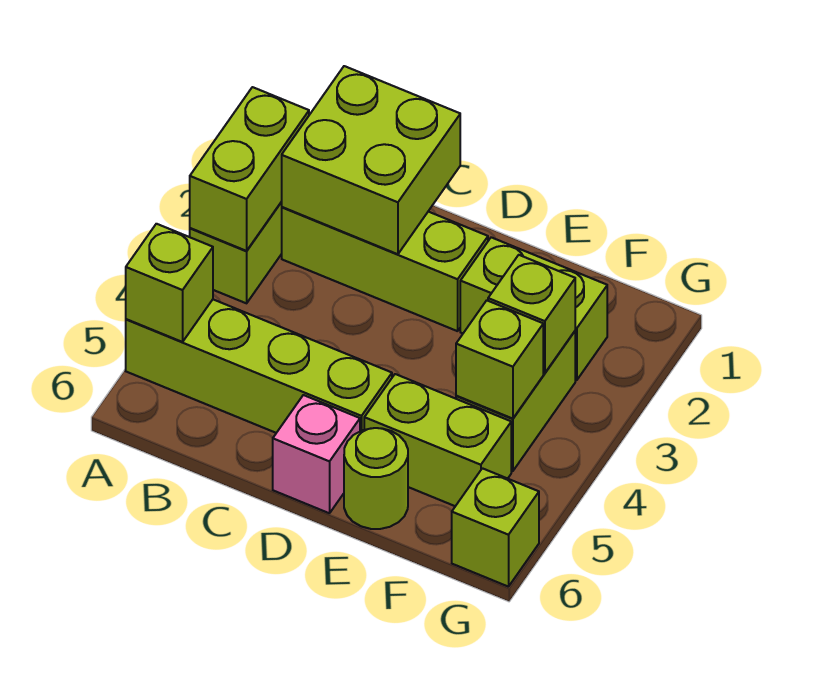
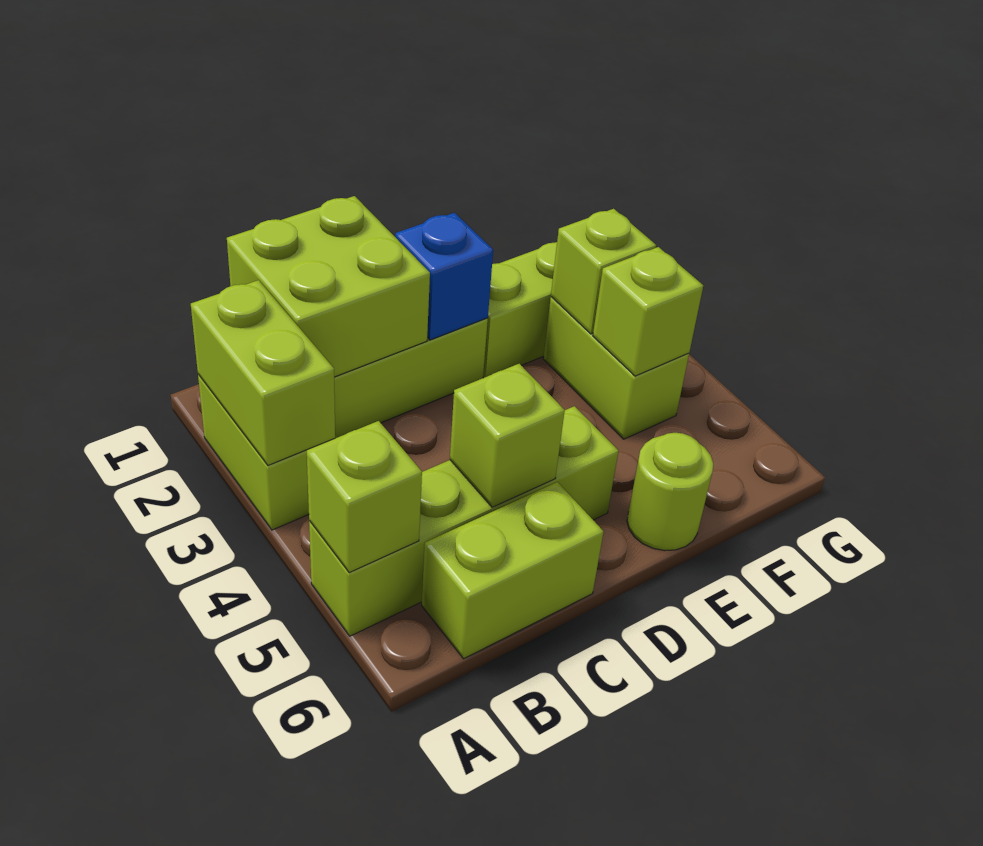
none -> blue brick D2 level 2
pink brick D6 level 1 -> none
lime brick E5:F5 level 1 -> lime brick B6:C6 level 1
lime brick G6 level 1 -> lime brick C5 level 2

